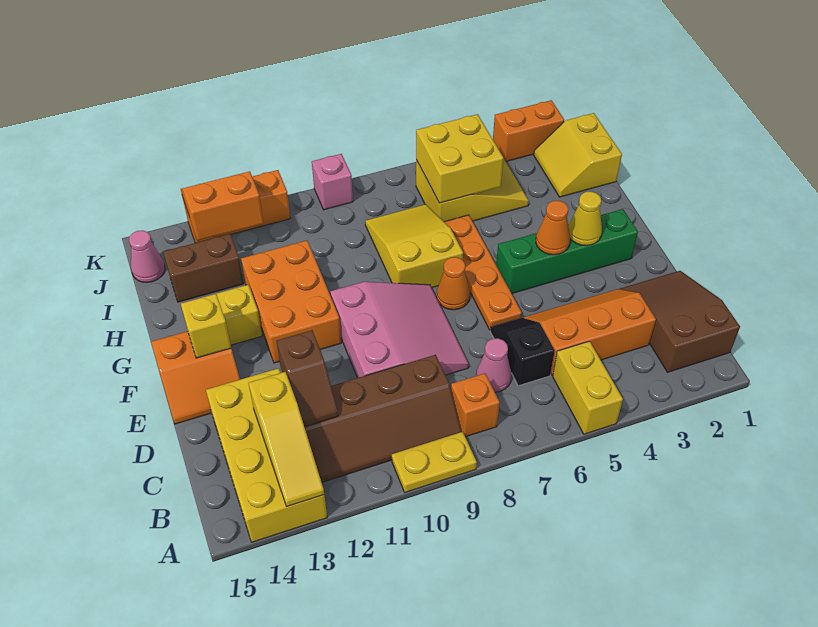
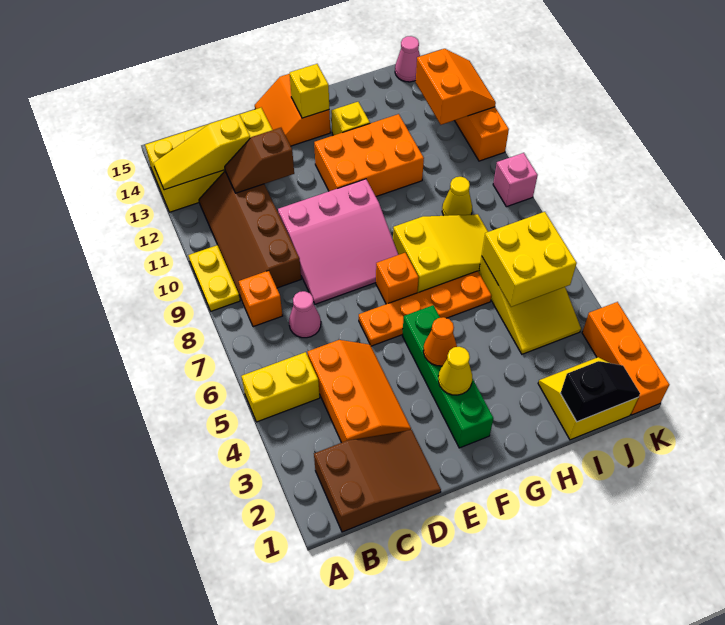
black slope C6:D6 level 1 top C -> black slope I1:J1 level 2 top I
orange cone F7 level 1 -> orange brick F7 level 1
none -> yellow cone I9 level 1
brown brick I13:I14 level 1 -> none
orange brick K2:K3 level 1 -> orange brick K1:K3 level 1

